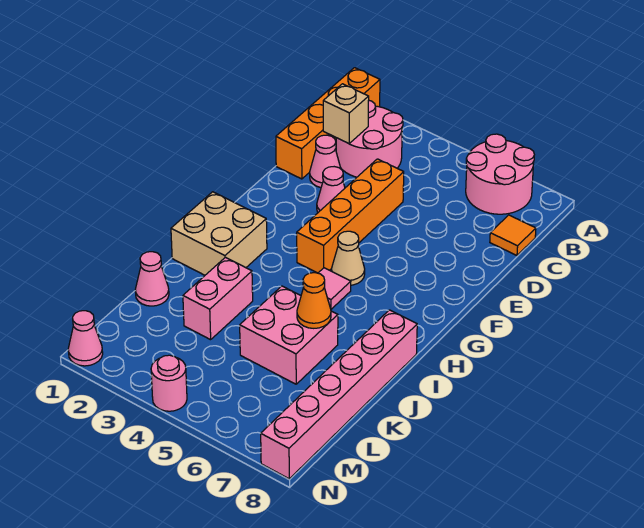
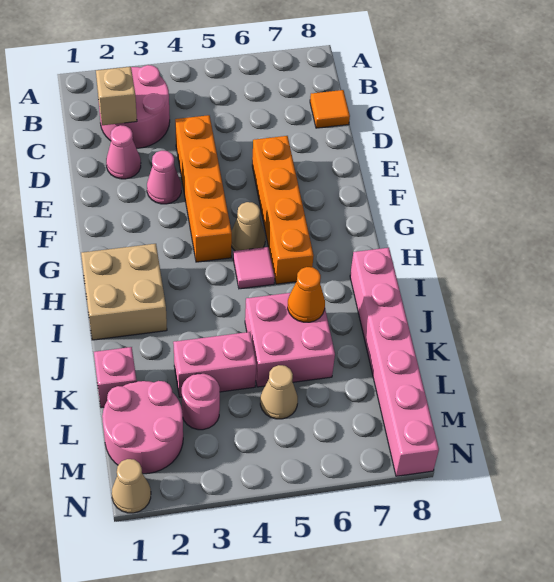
orange brick A1:D1 level 1 -> orange brick E6:H6 level 1
pink round brick A6:B7 level 1 -> pink round brick L1:M2 level 1
pink brick J3:K3 level 1 -> pink brick K3:K4 level 1
pink cone K1 level 1 -> pink brick K1 level 1
none -> tan cone L5 level 1
pink cone N1 level 1 -> tan cone N1 level 1
pink round brick N4 level 1 -> pink round brick L3 level 1

